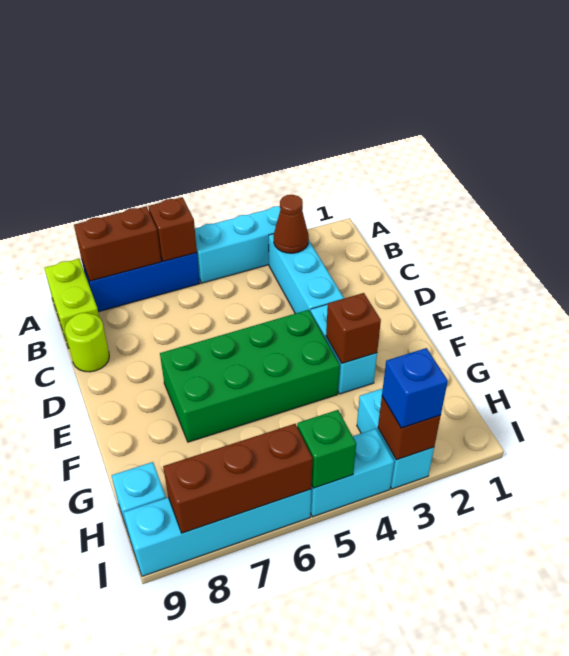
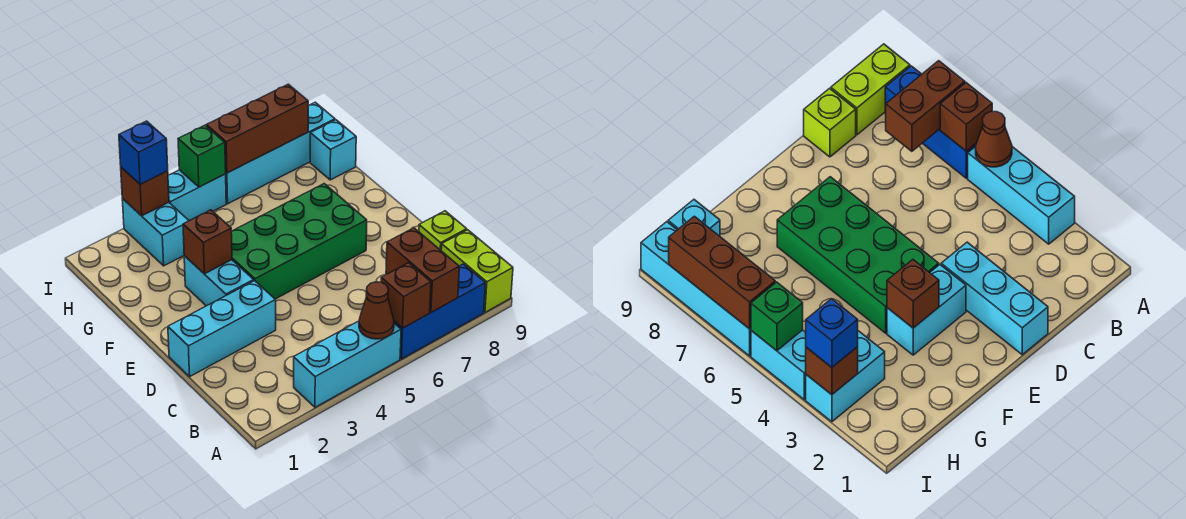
brown brick A7:A8 level 2 -> brown brick A7:B7 level 2
cyan brick B3:D3 level 1 -> cyan brick D1:D3 level 1
brown cone B3 level 2 -> brown cone A5 level 2
lime round brick C9 level 1 -> lime brick C9 level 1

